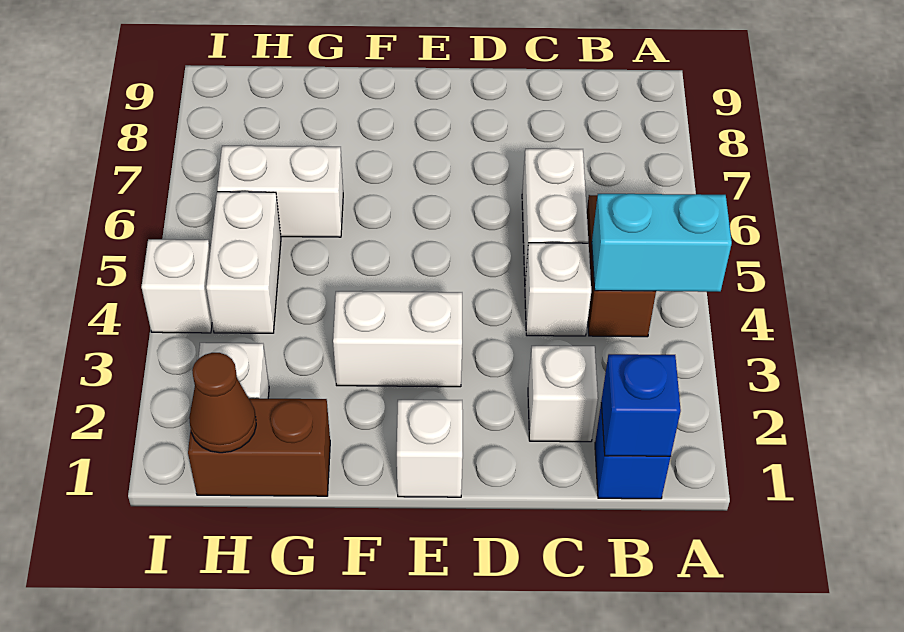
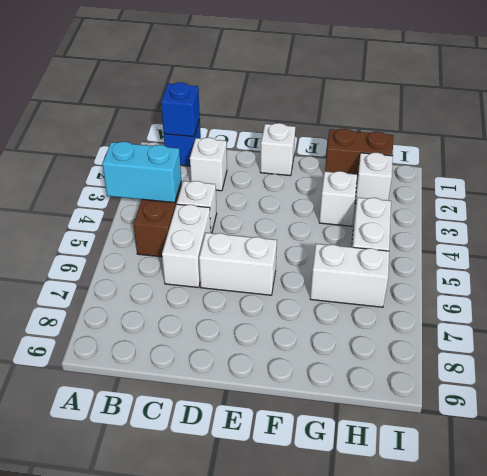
white brick E3:F3 level 1 -> white brick D6:E6 level 1
brown cone H1 level 2 -> none
white brick I4 level 1 -> white brick G3 level 1

